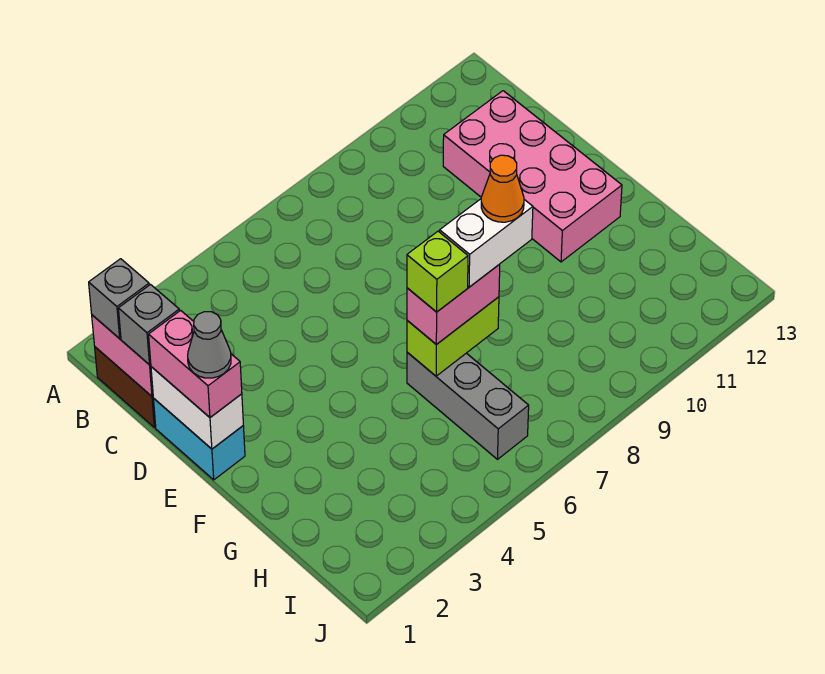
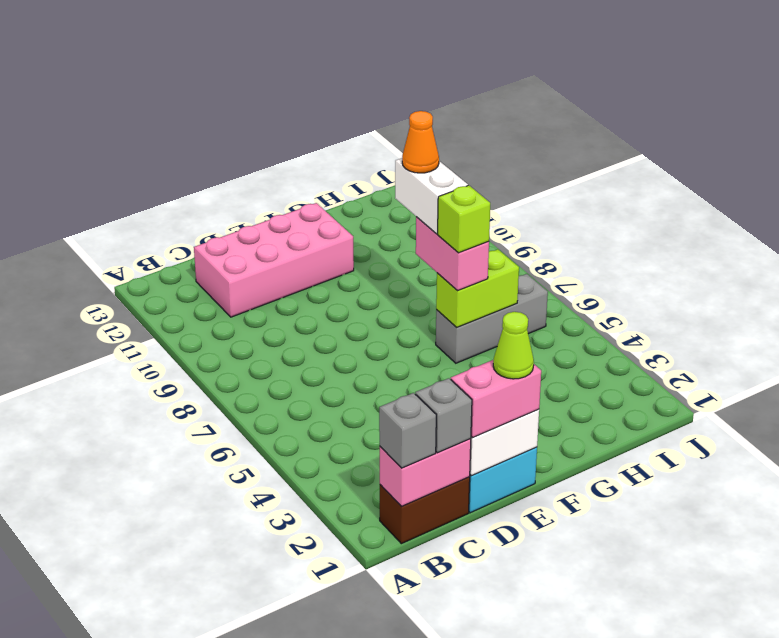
grey cone E1 level 4 -> lime cone E1 level 4
lime brick G6:G7 level 2 -> lime brick G6:H6 level 2

